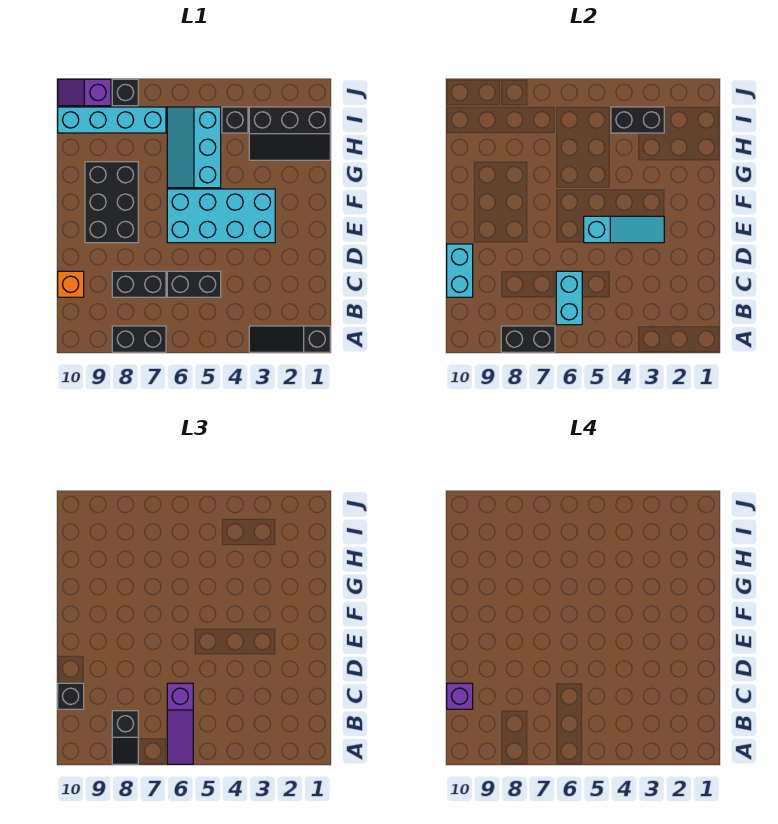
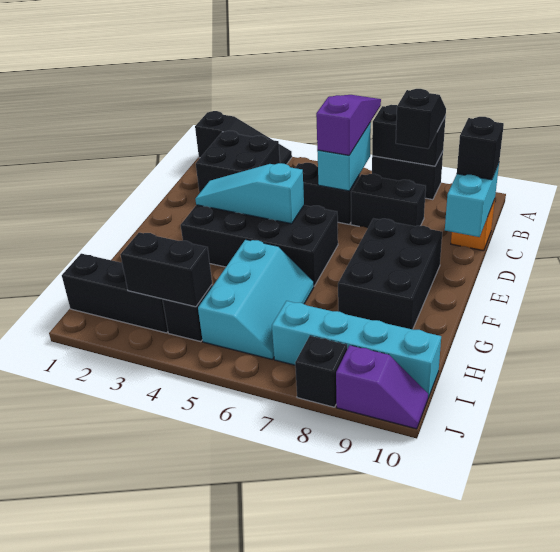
none -> black brick B2:C3 level 1
purple brick C10 level 4 -> none
cyan brick E3:F6 level 1 -> black brick E3:F6 level 1

